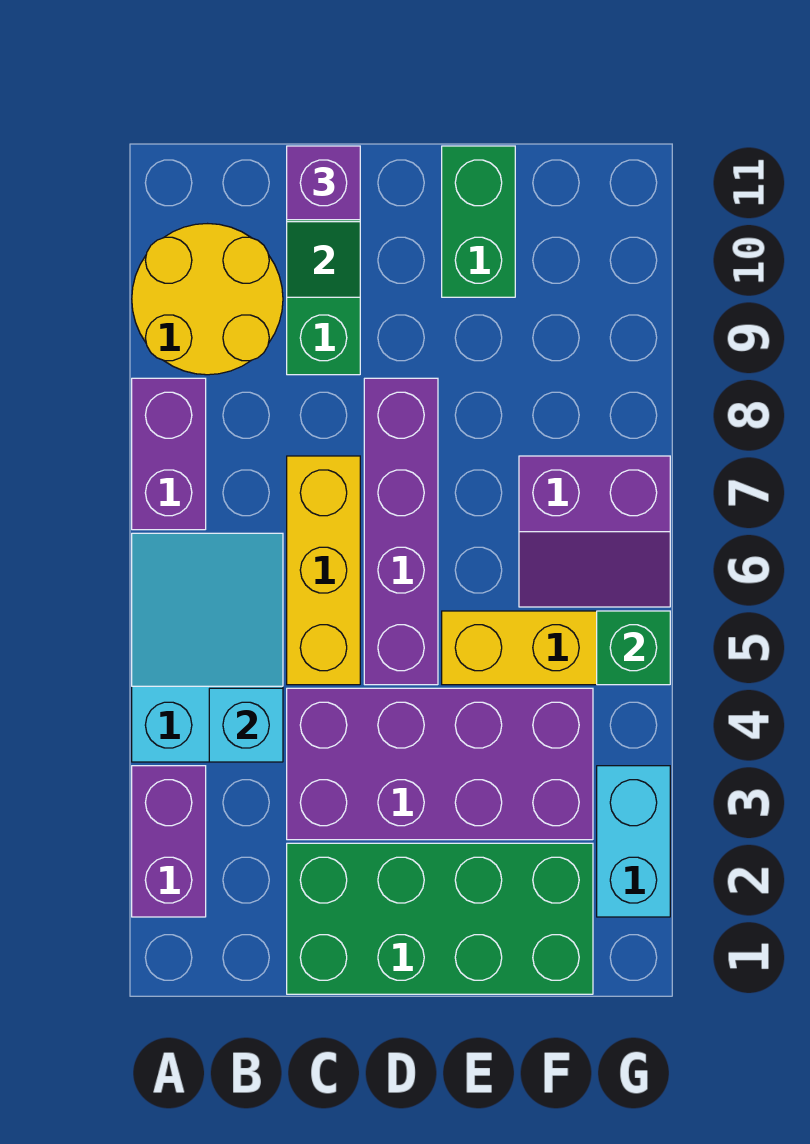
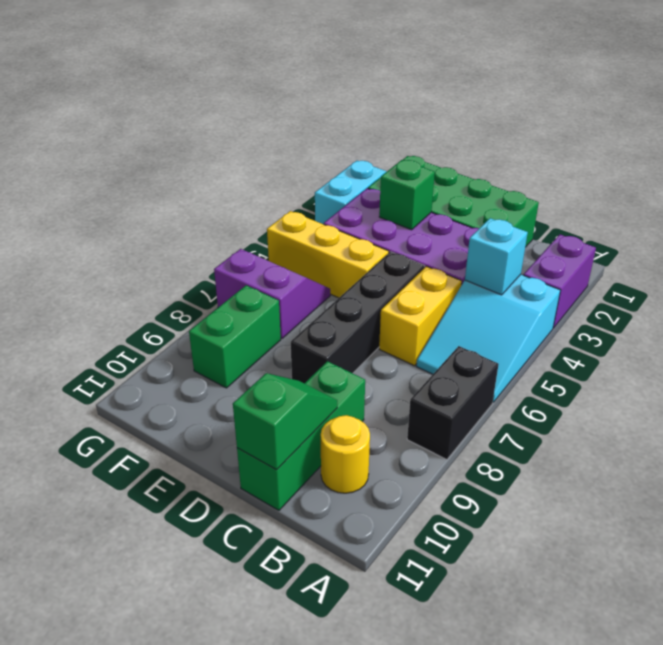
purple brick A7:A8 level 1 -> black brick A7:A8 level 1
yellow round brick A9:B10 level 1 -> yellow round brick B10 level 1
yellow brick C5:C7 level 1 -> yellow brick C5:C6 level 1
purple brick C11 level 3 -> none
purple brick D5:D8 level 1 -> black brick D5:D8 level 1
green brick E10:E11 level 1 -> green brick F8:F9 level 1
green brick G5 level 2 -> green brick E3 level 2

